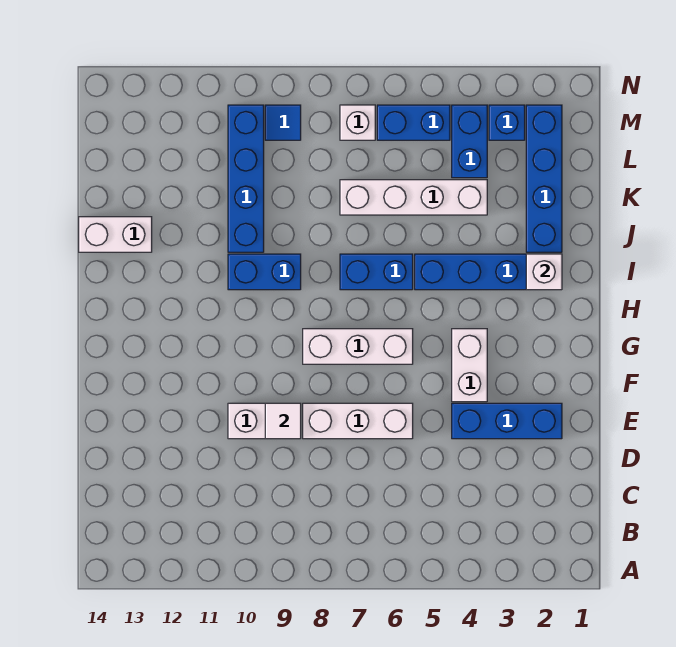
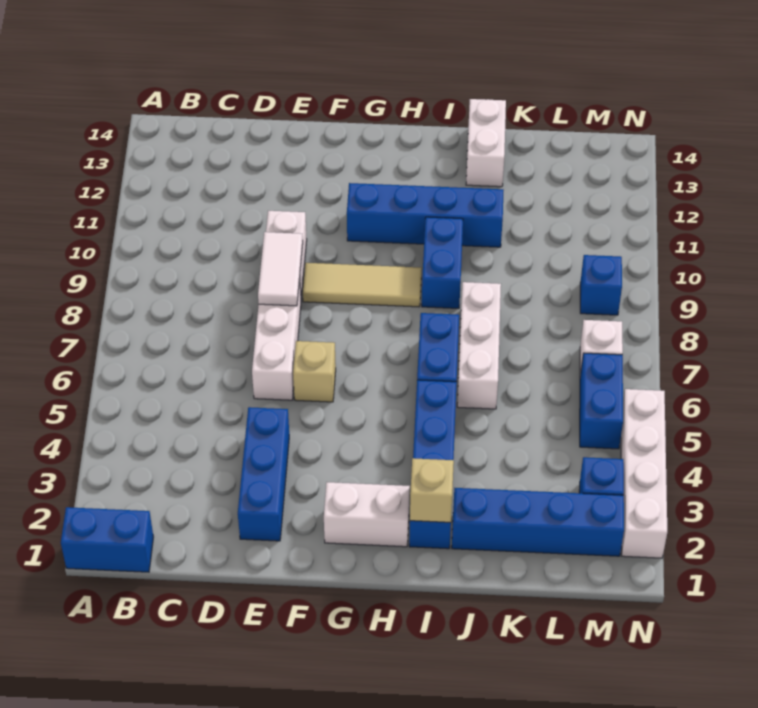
white tile E9 level 2 -> white tile E8:E9 level 2
white brick F4:G4 level 1 -> white brick G2:H2 level 1
none -> tan brick F6 level 1
none -> tan tile F9:H9 level 1
white brick G6:G8 level 1 -> white brick J6:J8 level 1
white brick I2 level 2 -> tan brick I2 level 2
blue brick J10:M10 level 1 -> blue brick G11:J11 level 1
white brick K4:K7 level 1 -> white brick N2:N5 level 1
blue brick L4:M4 level 1 -> blue brick A1:B1 level 1
blue tile M9 level 1 -> blue brick M9 level 1

